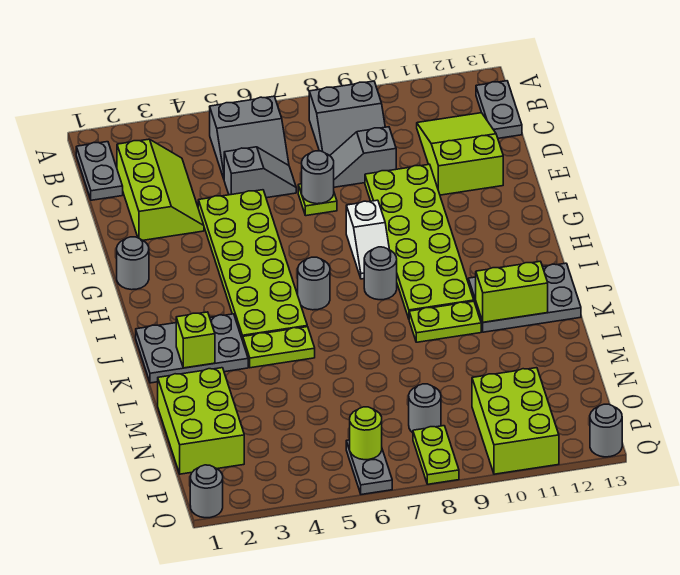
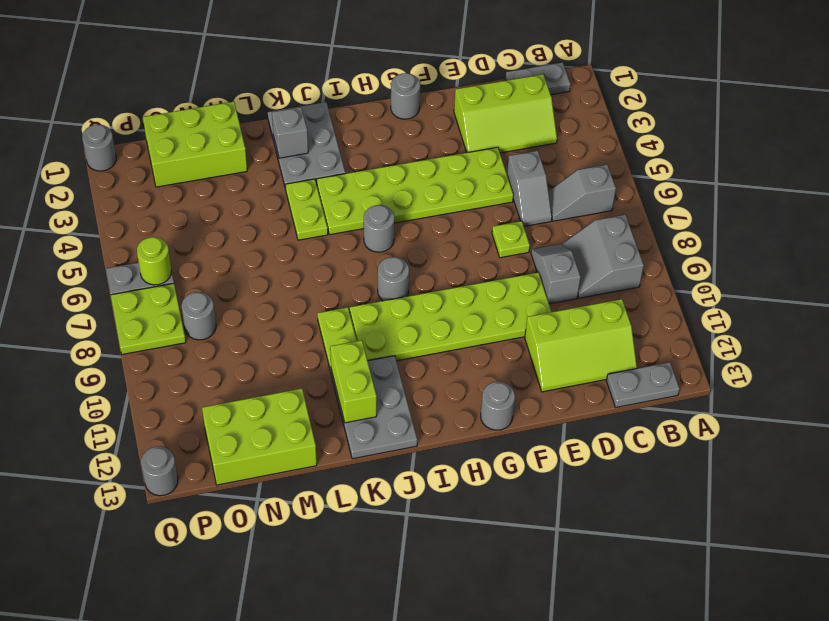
grey slope B5:C6 level 1 top B -> grey slope B6:C6 level 1 top B
lime slope C11:E12 level 1 top E -> lime slope C11:E12 level 1 top 11
grey round brick E7 level 2 -> grey round brick G13 level 1
white slope G8:H8 level 1 top G -> none
lime brick K2 level 2 -> grey brick K2 level 2
lime brick O10:Q11 level 1 -> lime brick M12:O13 level 1
lime plate P8:Q8 level 1 -> lime plate P7:Q8 level 1

